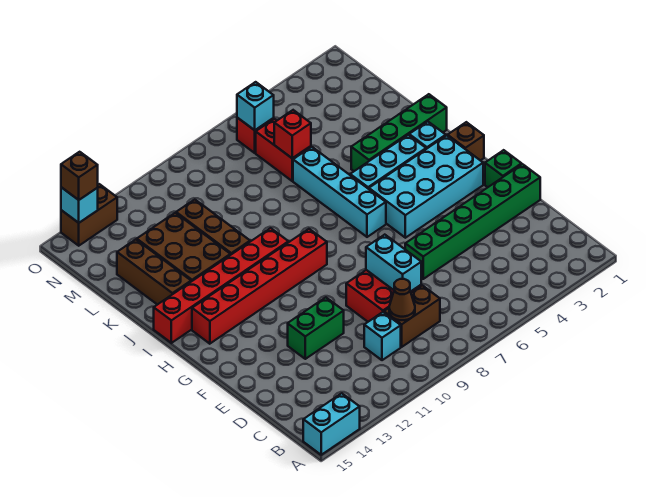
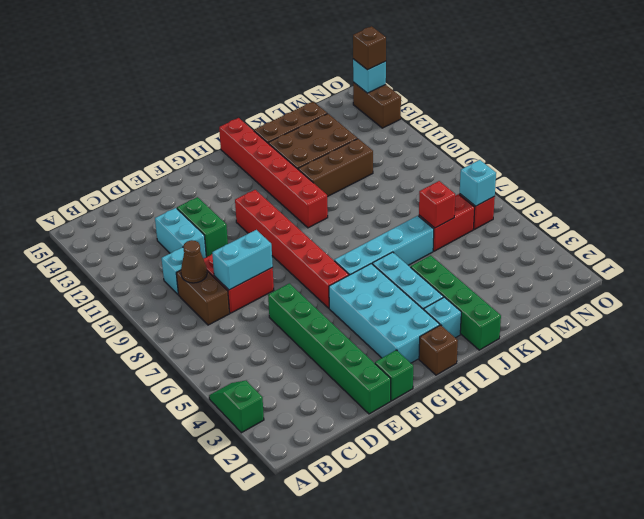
none -> green slope A3:A4 level 1 top 3
cyan brick A14:A15 level 1 -> cyan brick D11:D12 level 1
red brick H9:H14 level 1 -> red brick G6:G11 level 1

